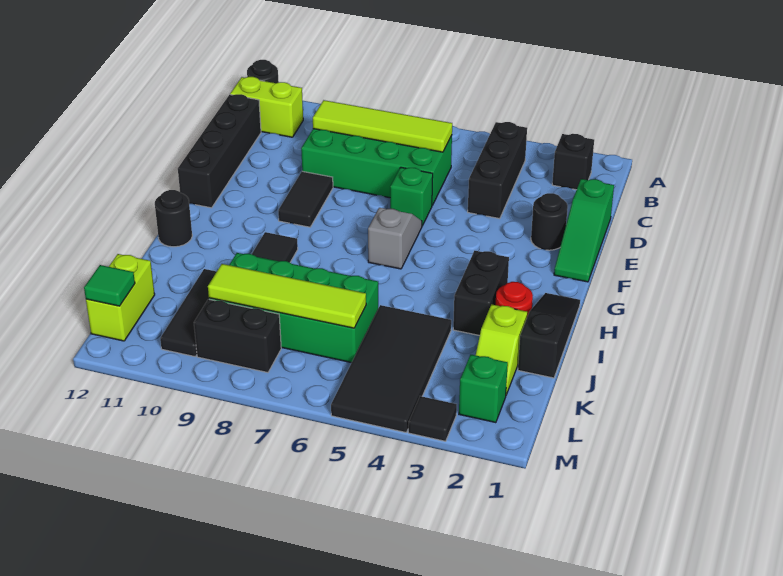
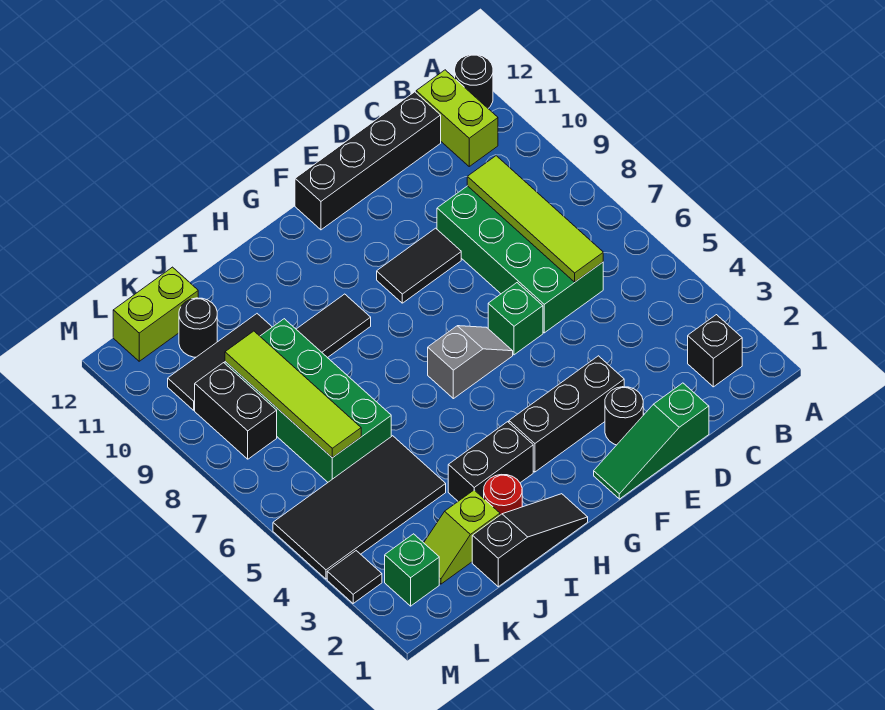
black brick B4:D4 level 1 -> black brick E3:G3 level 1
black round brick H12 level 1 -> black round brick K11 level 1
green tile L12 level 2 -> none

